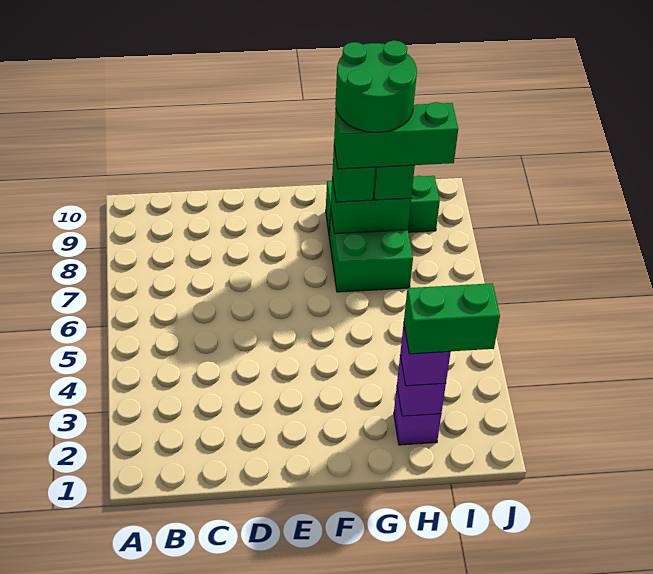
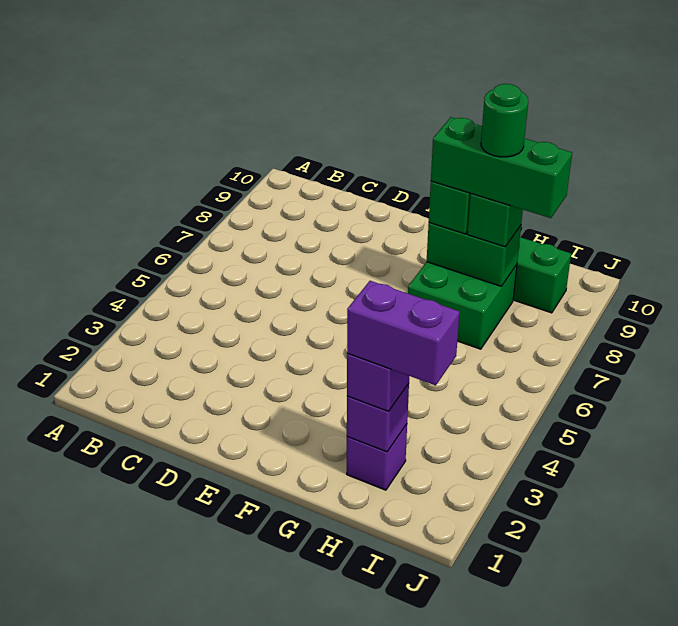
green round brick G8:H9 level 5 -> green round brick H8 level 5
green brick H2:I2 level 4 -> purple brick H2:I2 level 4

